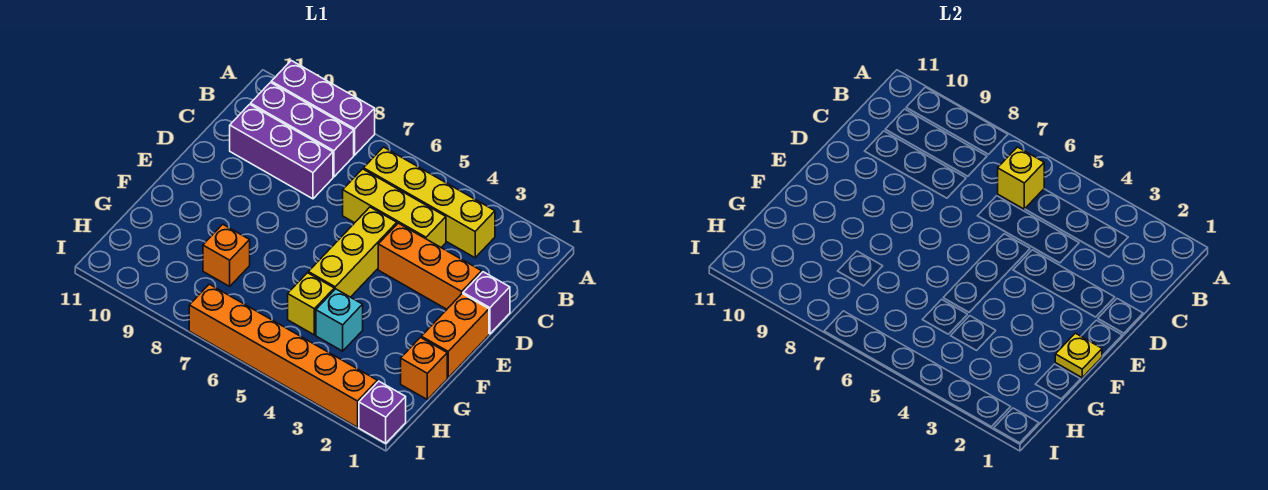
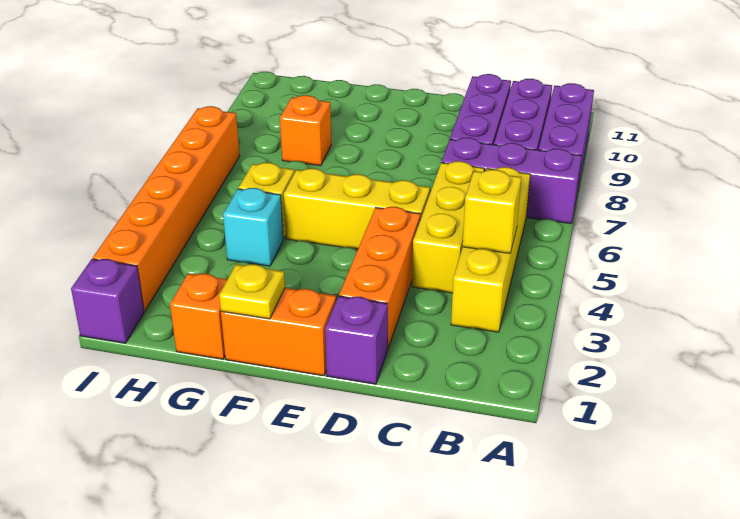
none -> purple brick A7:C7 level 1
yellow brick B6 level 2 -> yellow brick B4 level 2

